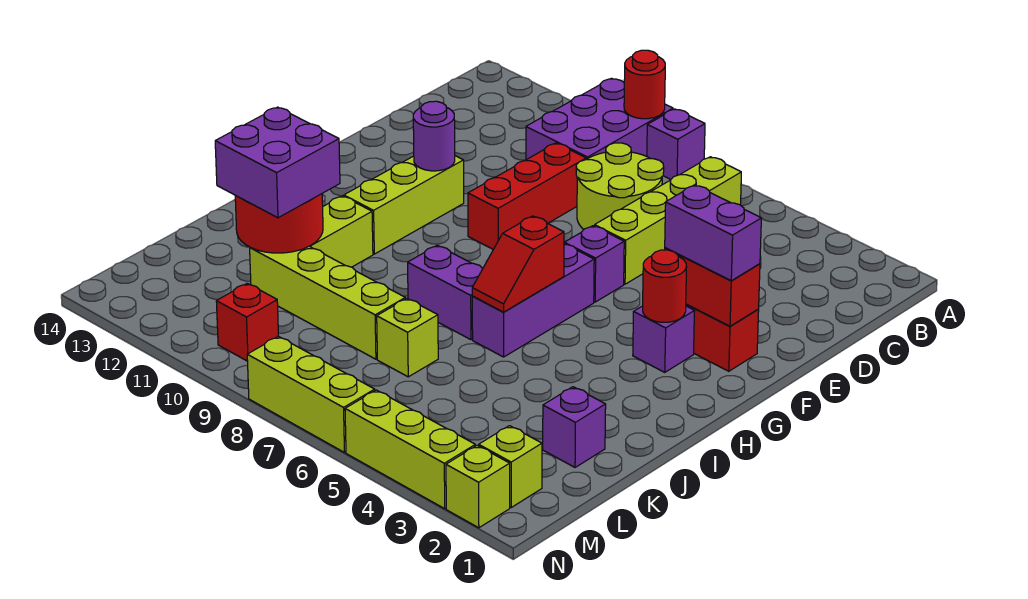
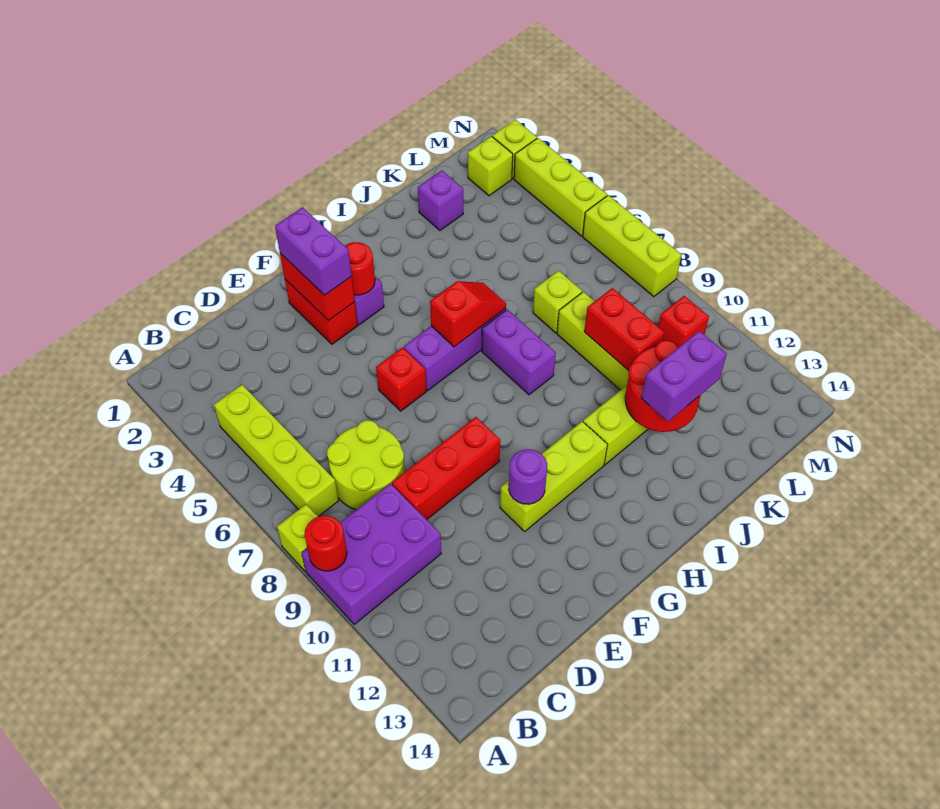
purple brick A8 level 1 -> lime brick A8 level 1
lime brick B6:E6 level 1 -> lime brick B4:B7 level 1
purple brick F6 level 1 -> red brick F6 level 1
purple brick J11:K12 level 3 -> purple brick J12:K12 level 3
none -> red brick K9:K10 level 2

